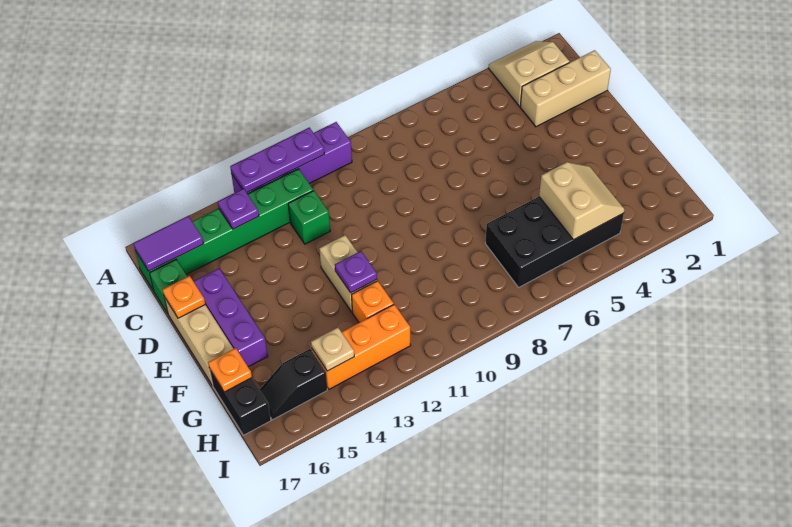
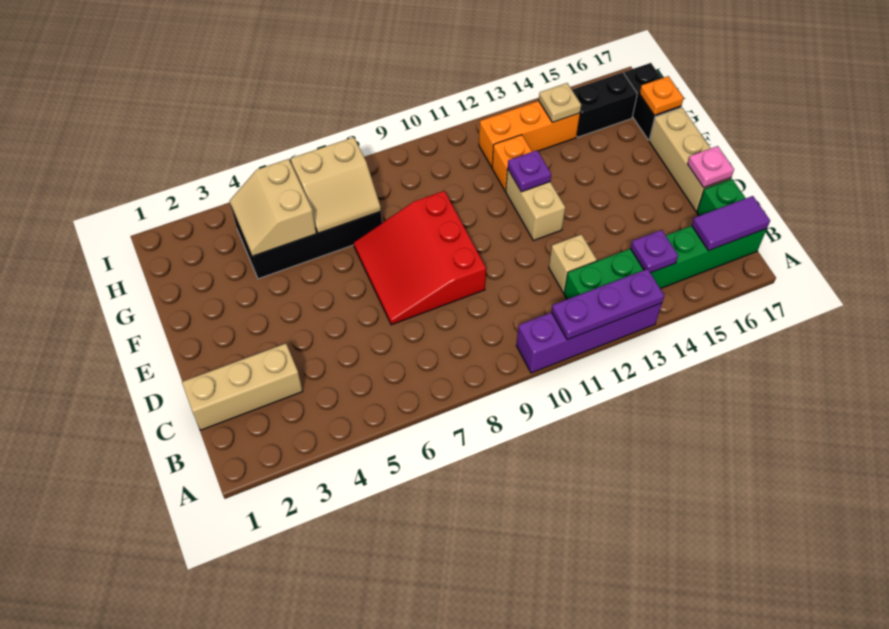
tan slope A2:B3 level 1 top B -> tan slope G6:H7 level 2 top H
green brick C12 level 1 -> tan brick C12 level 1
none -> red slope D7:F9 level 1 top 9
purple brick D16:F16 level 1 -> none
orange plate D17 level 2 -> pink plate D17 level 2
black slope H15:H16 level 1 top 15 -> black brick H15:H16 level 1

